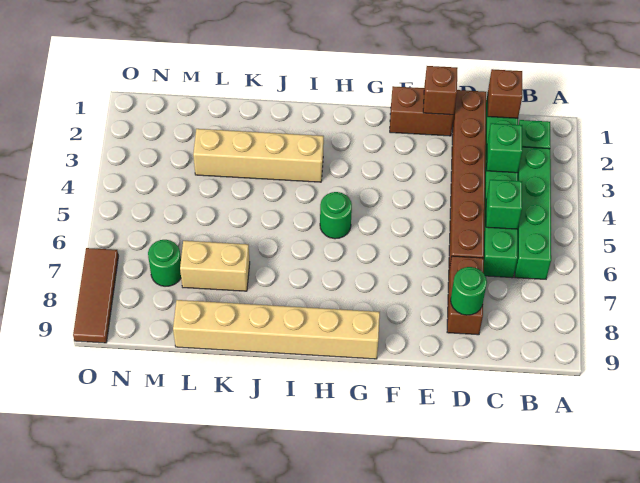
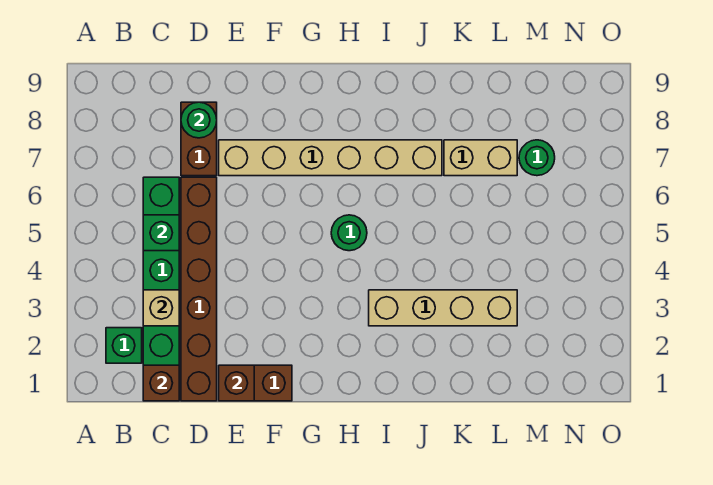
green brick B3:B6 level 1 -> none
green brick C3 level 2 -> tan brick C3 level 2
tan brick G9:L9 level 1 -> tan brick E7:J7 level 1
brown tile O7:O9 level 1 -> none

